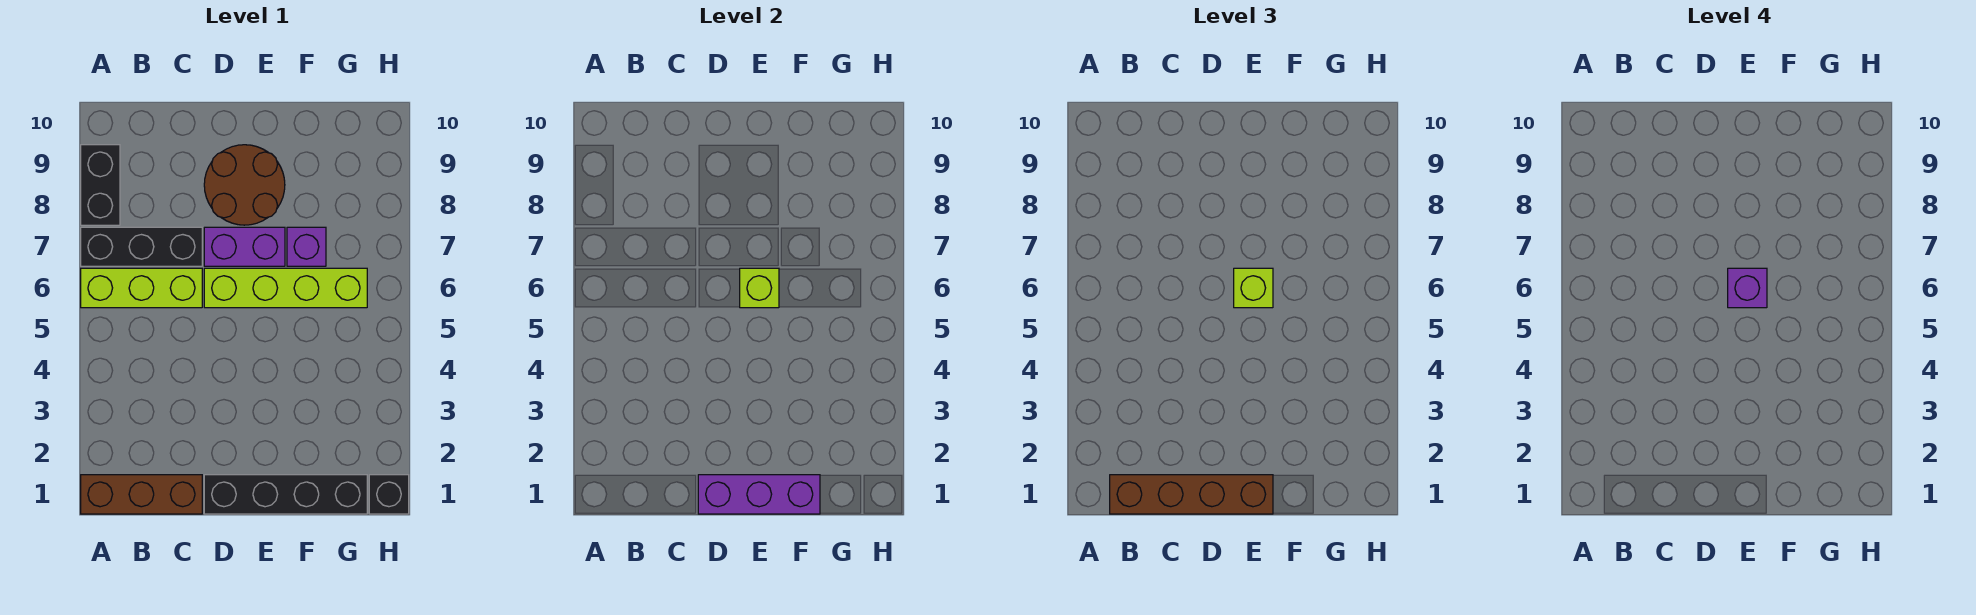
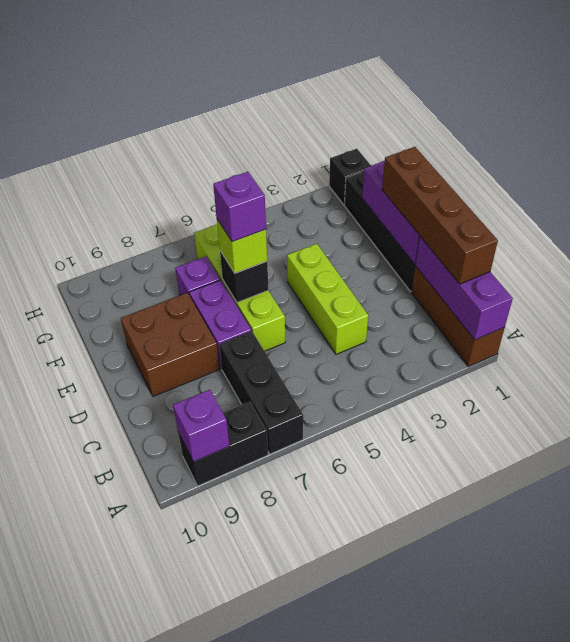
none -> purple brick A1:C1 level 2
lime brick A6:C6 level 1 -> lime brick C4:E4 level 1
none -> purple brick A9 level 2
brown round brick D8:E9 level 1 -> brown brick D8:E9 level 1
lime brick E6 level 2 -> black brick E6 level 2

